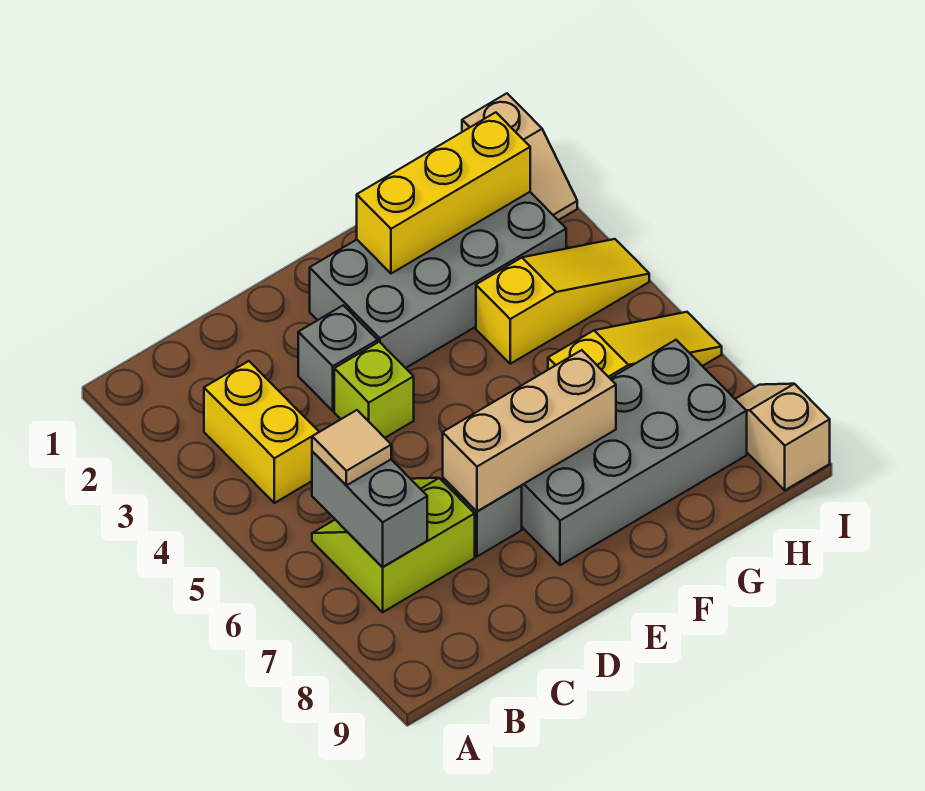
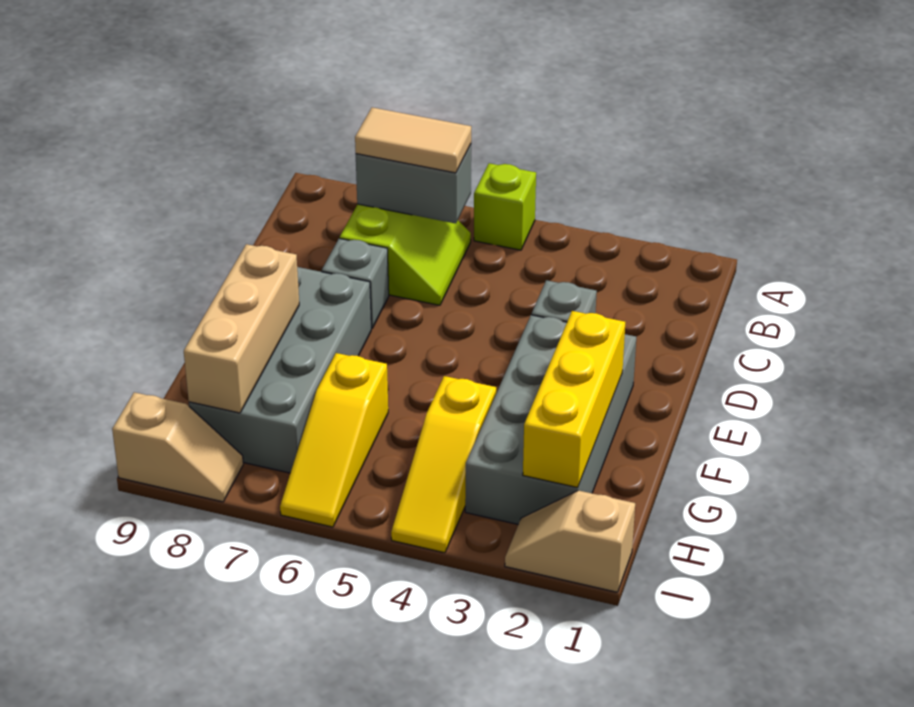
yellow brick B3:B4 level 1 -> none
tan tile B6 level 3 -> tan tile B6:B7 level 3
lime brick D4 level 1 -> lime brick A5 level 1
tan brick D7:F7 level 2 -> tan brick F8:H8 level 2

